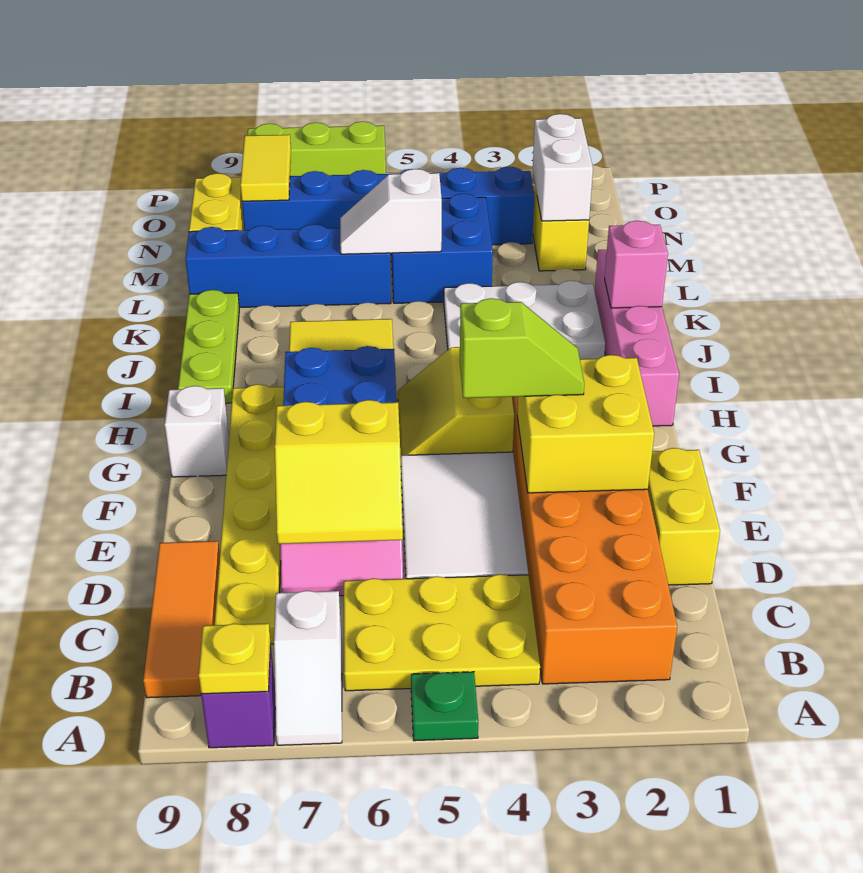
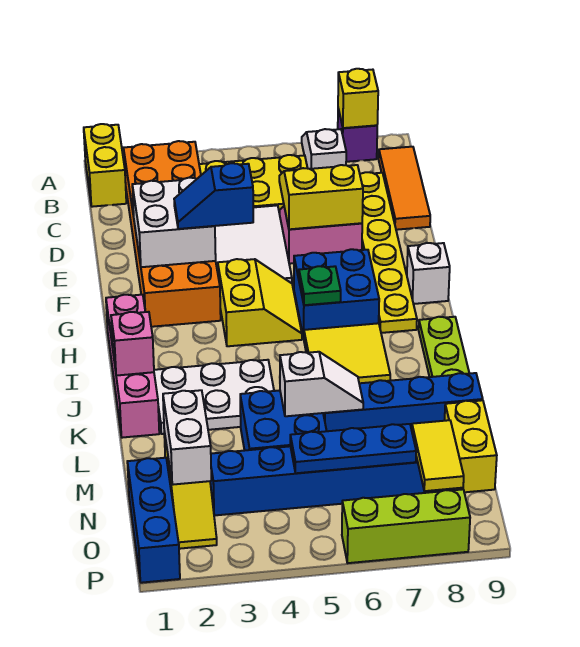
green plate A5 level 1 -> green plate H6 level 2
yellow plate A8 level 2 -> yellow brick A8 level 2
yellow brick D1:E1 level 1 -> yellow brick A1:B1 level 1
yellow brick E2:F3 level 2 -> white brick E2:F3 level 2
lime slope F3:F4 level 3 top 4 -> blue slope F3:F4 level 3 top 4
none -> blue brick N1:P1 level 1
none -> blue plate N5:N7 level 2

